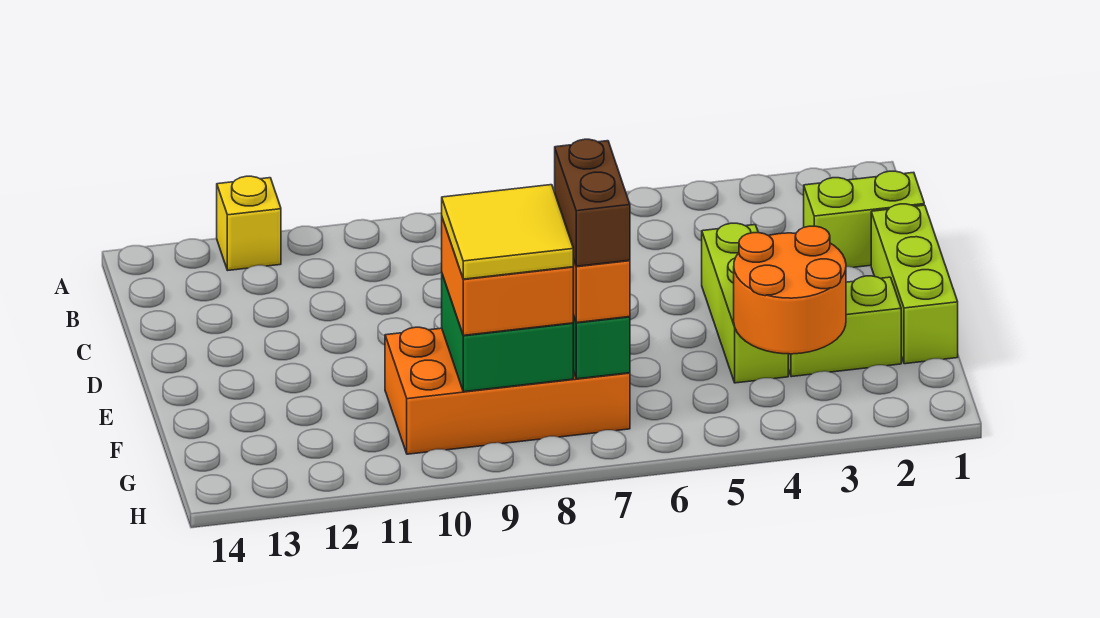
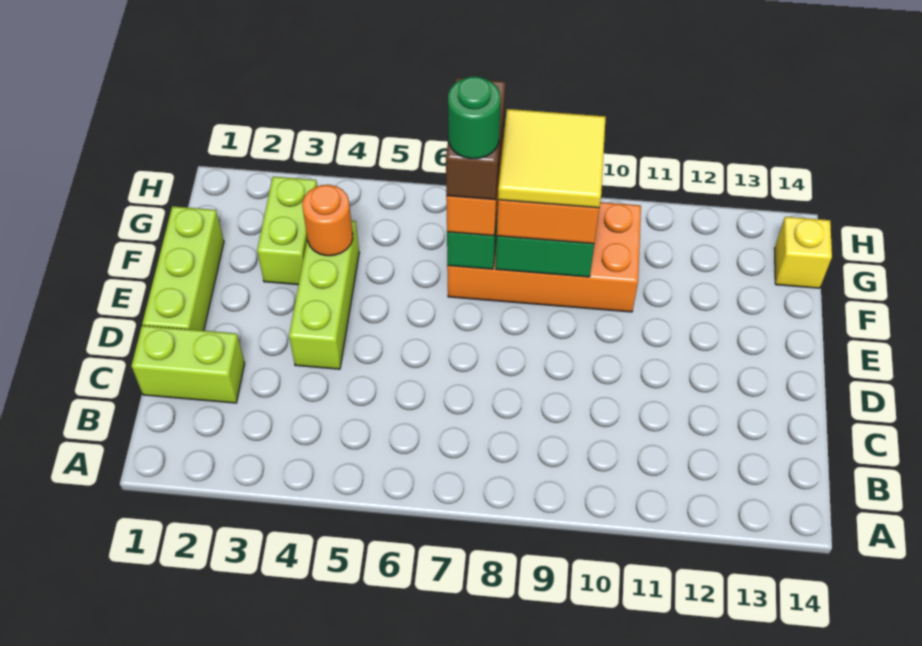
yellow brick A12 level 1 -> yellow brick G14 level 1
lime brick F2:F3 level 1 -> lime brick F3:G3 level 1
orange round brick F3:G4 level 2 -> orange round brick F4 level 2
none -> green round brick F7 level 5

